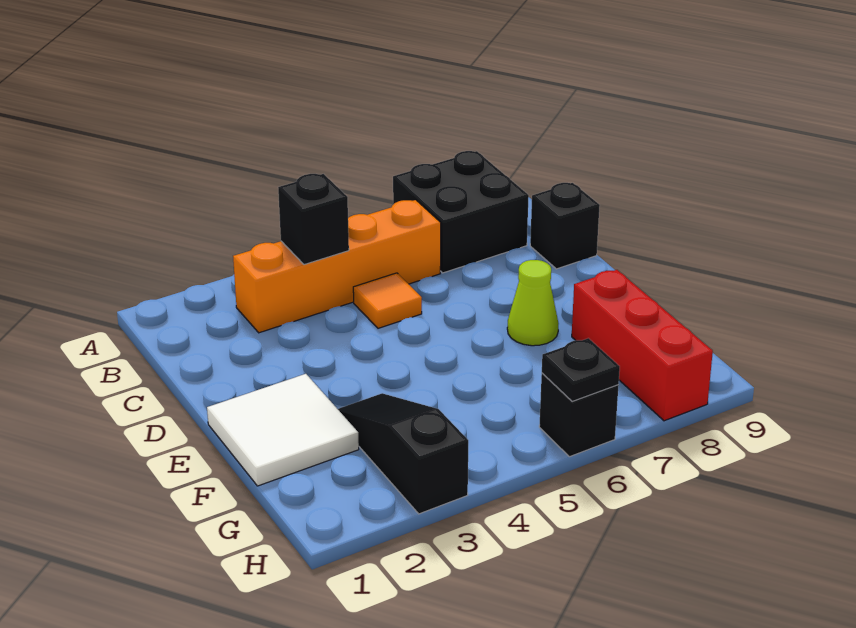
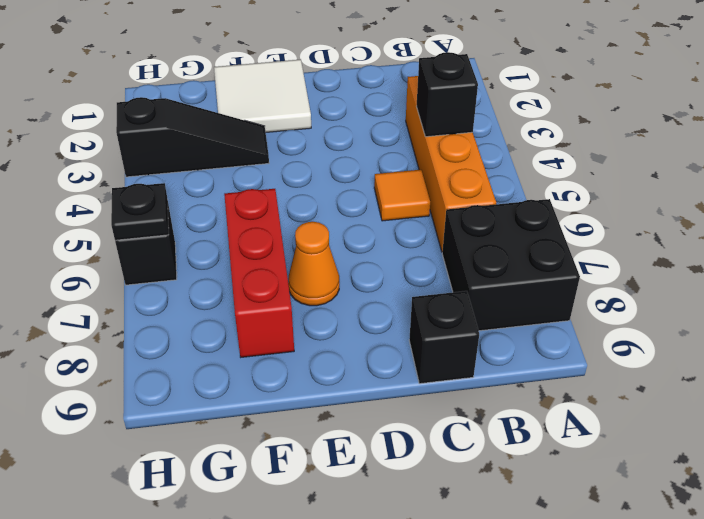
lime cone E7 level 1 -> orange cone E7 level 1
red brick F8:H8 level 1 -> red brick F6:F8 level 1

